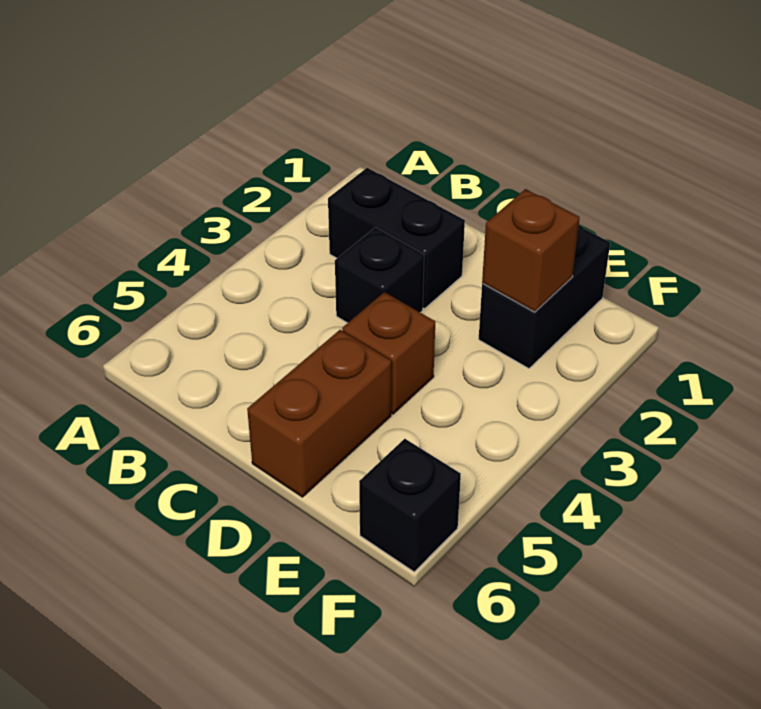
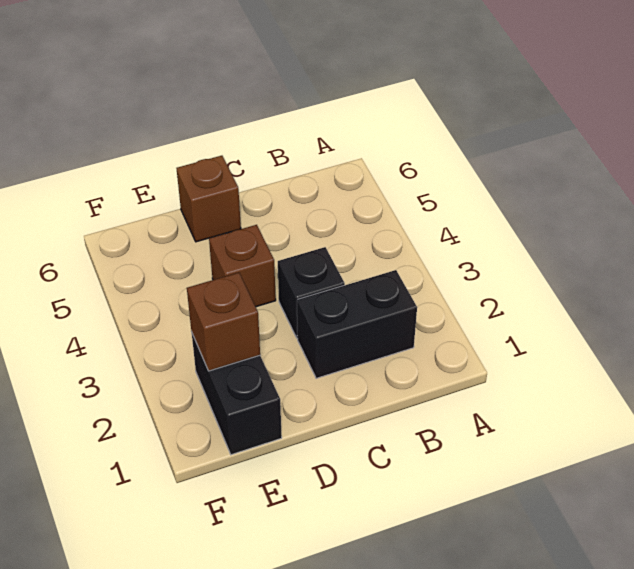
brown brick D5:D6 level 1 -> brown brick D6 level 1
black brick F6 level 1 -> none

